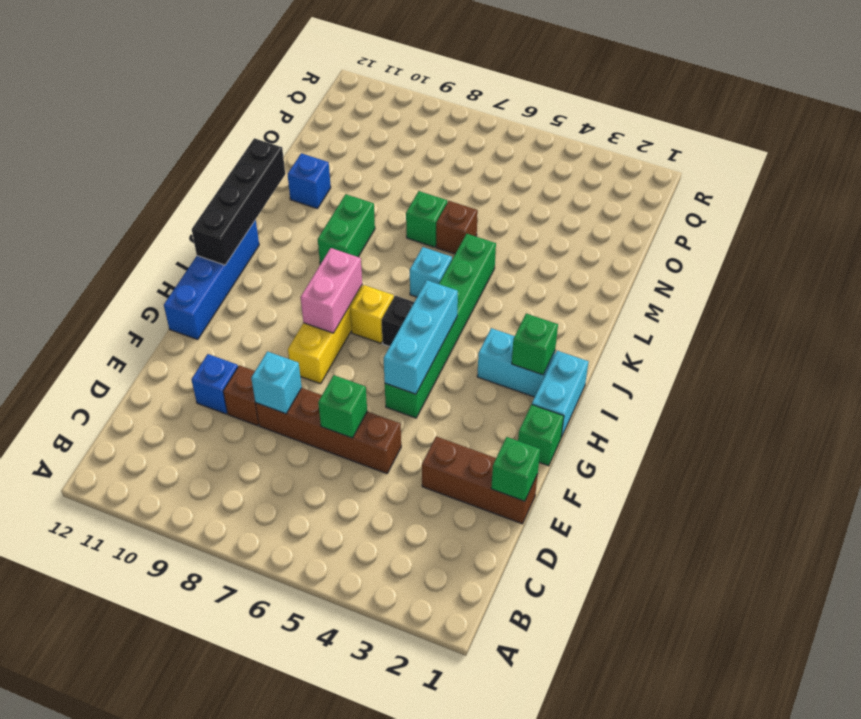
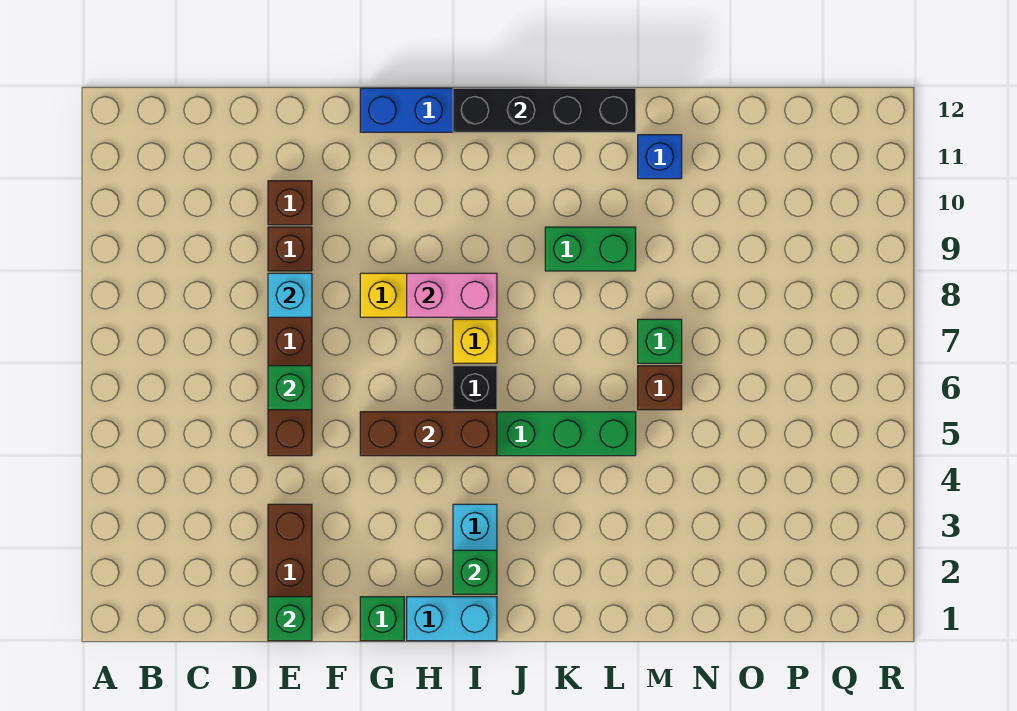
blue brick E10 level 1 -> brown brick E10 level 1
cyan brick G5:I5 level 2 -> brown brick G5:I5 level 2
cyan brick K6 level 1 -> none

